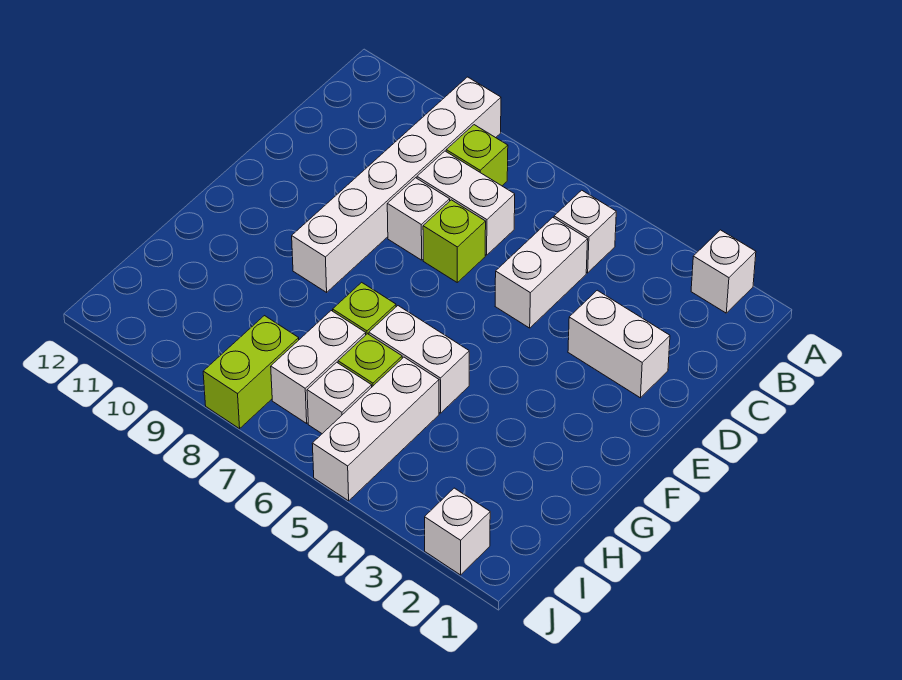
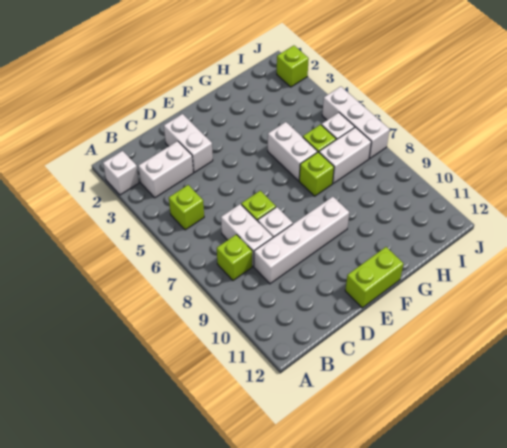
white brick A9:F9 level 1 -> white brick C9:F9 level 1
white brick B5 level 1 -> lime brick B5 level 1
white brick C5:D5 level 1 -> white brick B3:C3 level 1
white brick H5:J5 level 1 -> white brick J5:J7 level 1
lime brick I8:J8 level 1 -> lime brick E12:F12 level 1
white brick J2 level 1 -> lime brick J2 level 1

